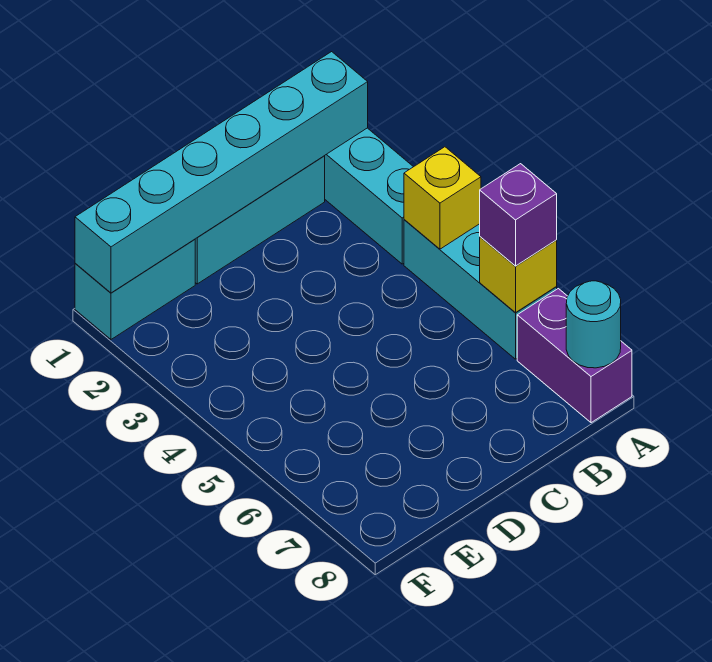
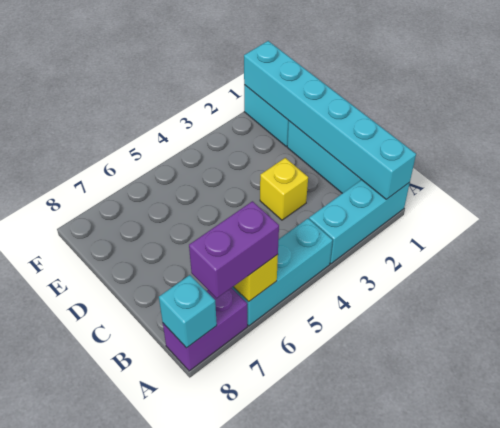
yellow brick A4 level 2 -> yellow brick C3 level 1
purple brick A6 level 3 -> purple brick A6:A7 level 3
cyan round brick A8 level 2 -> cyan brick A8 level 2

